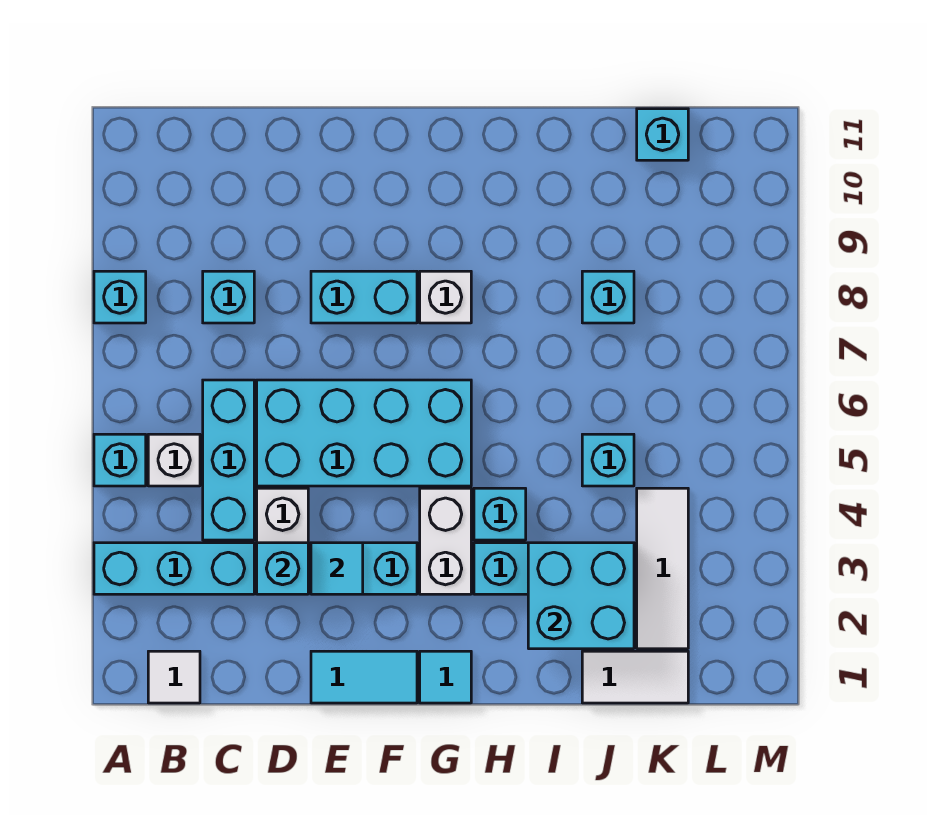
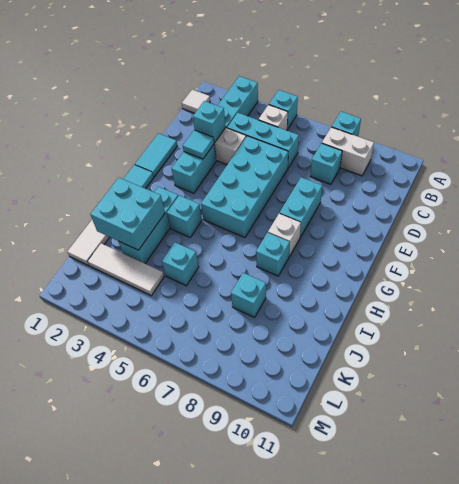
white brick G3:G4 level 1 -> white brick B8:B9 level 1
cyan brick K11 level 1 -> cyan brick H8 level 1

